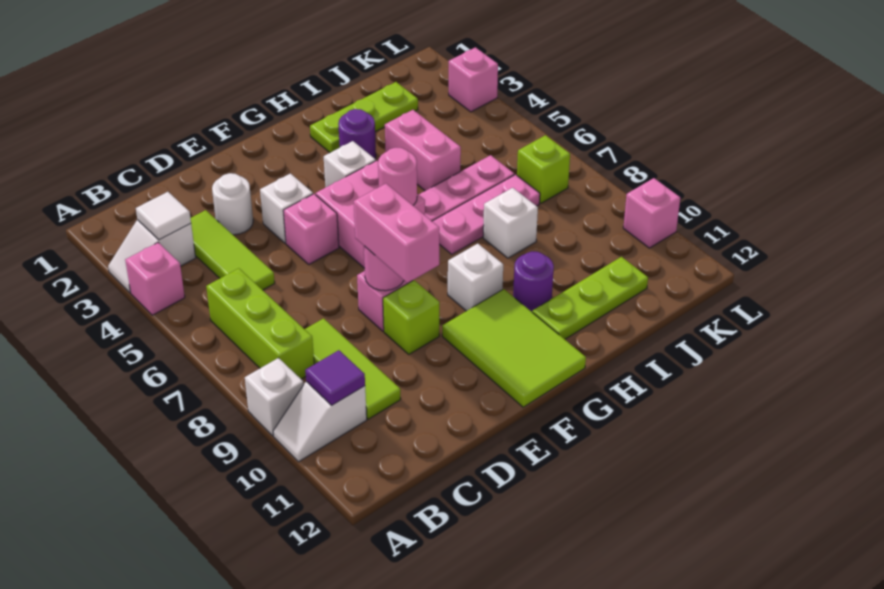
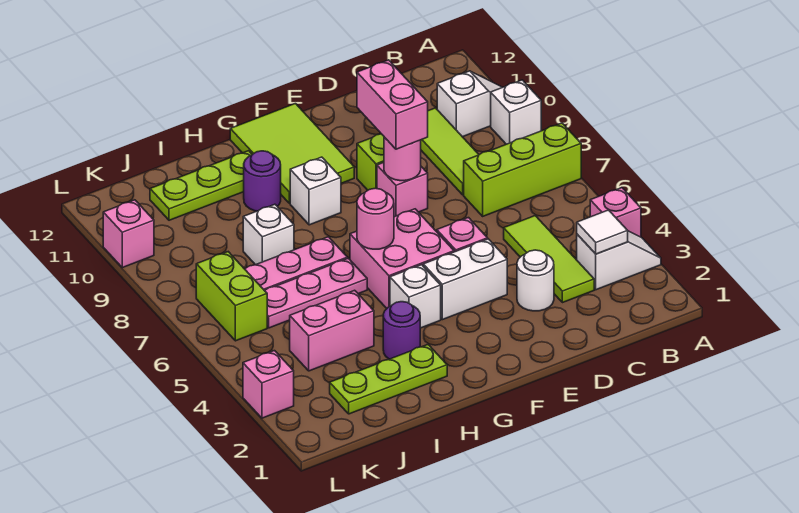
lime brick B6:B8 level 1 -> lime brick A7:C7 level 1
purple tile B10 level 2 -> none
white brick E4 level 1 -> white brick E4:F4 level 1
pink brick I4:I5 level 1 -> pink brick I4:J4 level 1
lime brick K7 level 1 -> lime brick K6:K7 level 1

